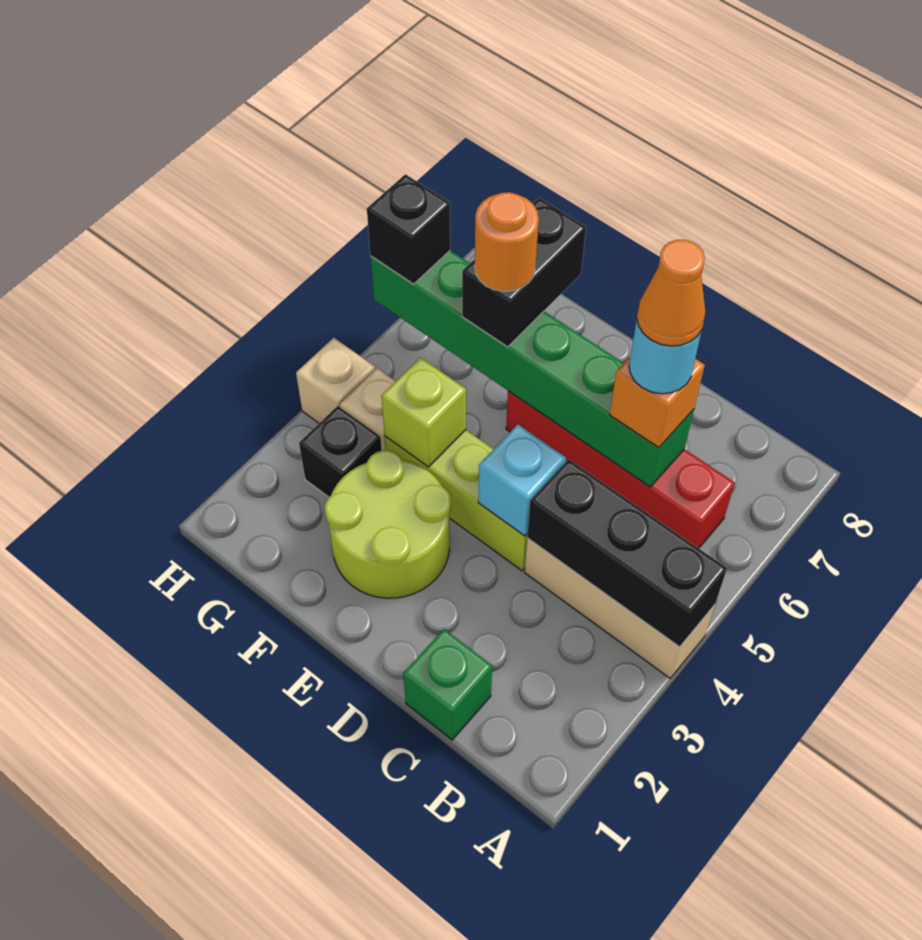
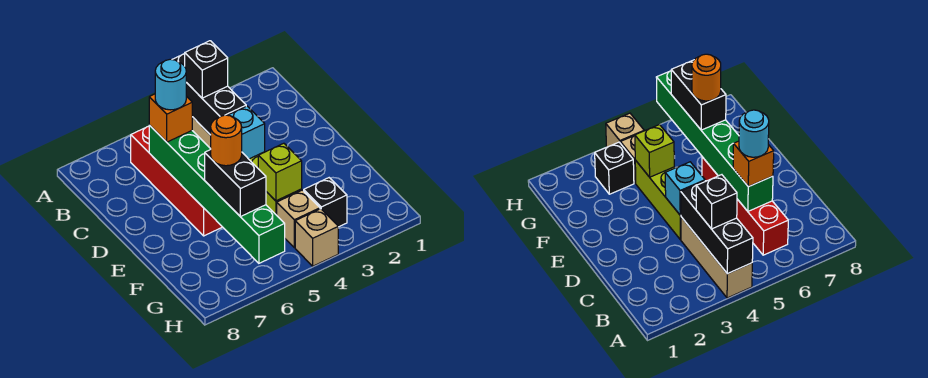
green brick C1 level 1 -> none
orange cone C6 level 5 -> none
lime round brick E2:F3 level 1 -> none
black brick F6:F7 level 3 -> black brick F6:G6 level 3
black brick H6 level 3 -> black brick B4 level 3

